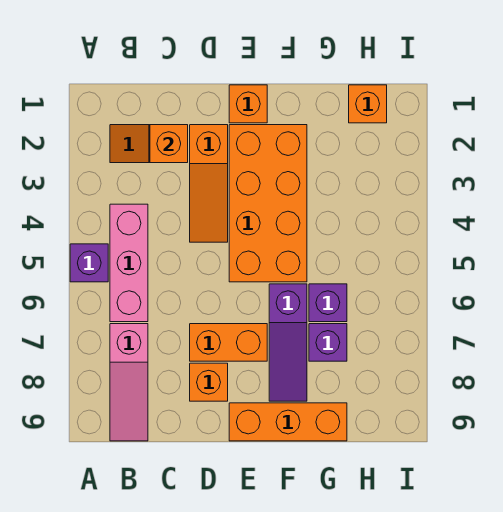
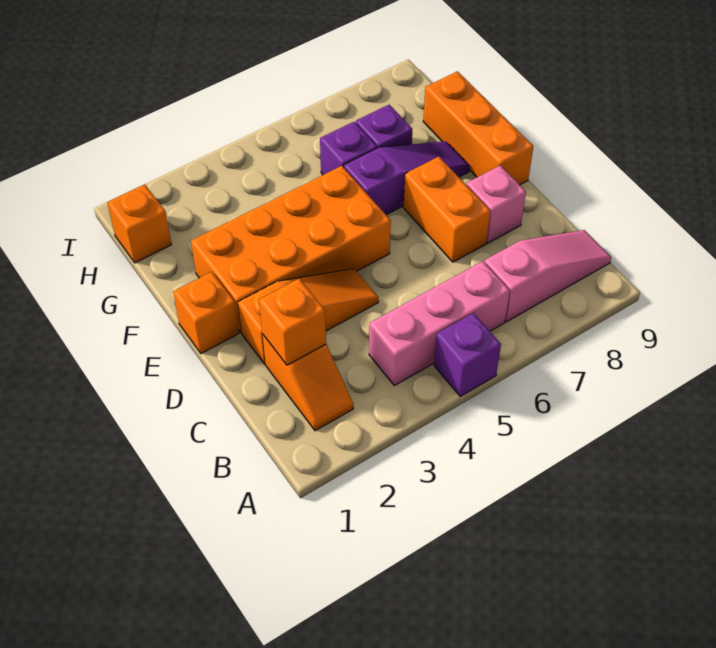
orange brick D8 level 1 -> pink brick D8 level 1

